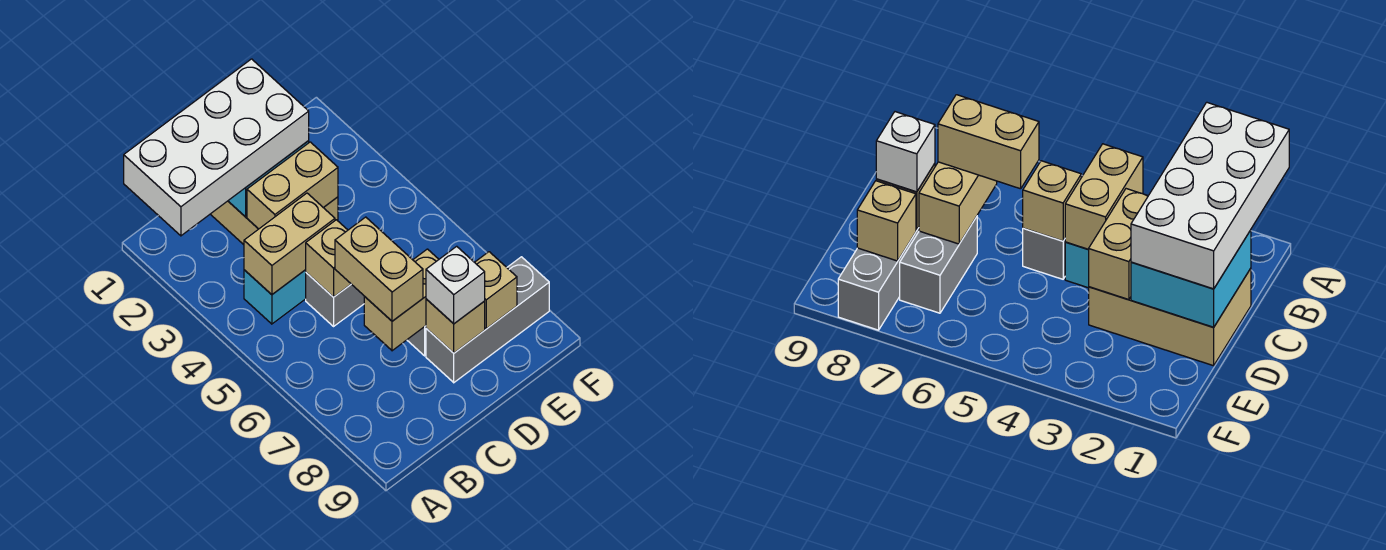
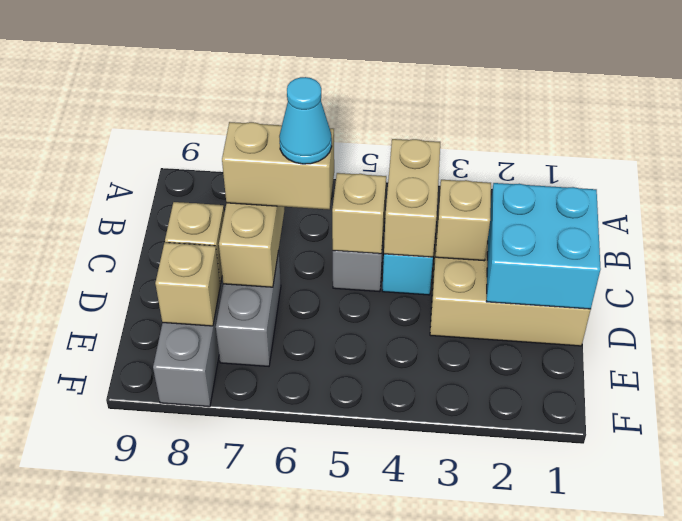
white brick A1:D2 level 3 -> none
tan brick C3:D3 level 2 -> tan brick C3 level 2
none -> cyan cone C6 level 4
white brick D8 level 3 -> none

